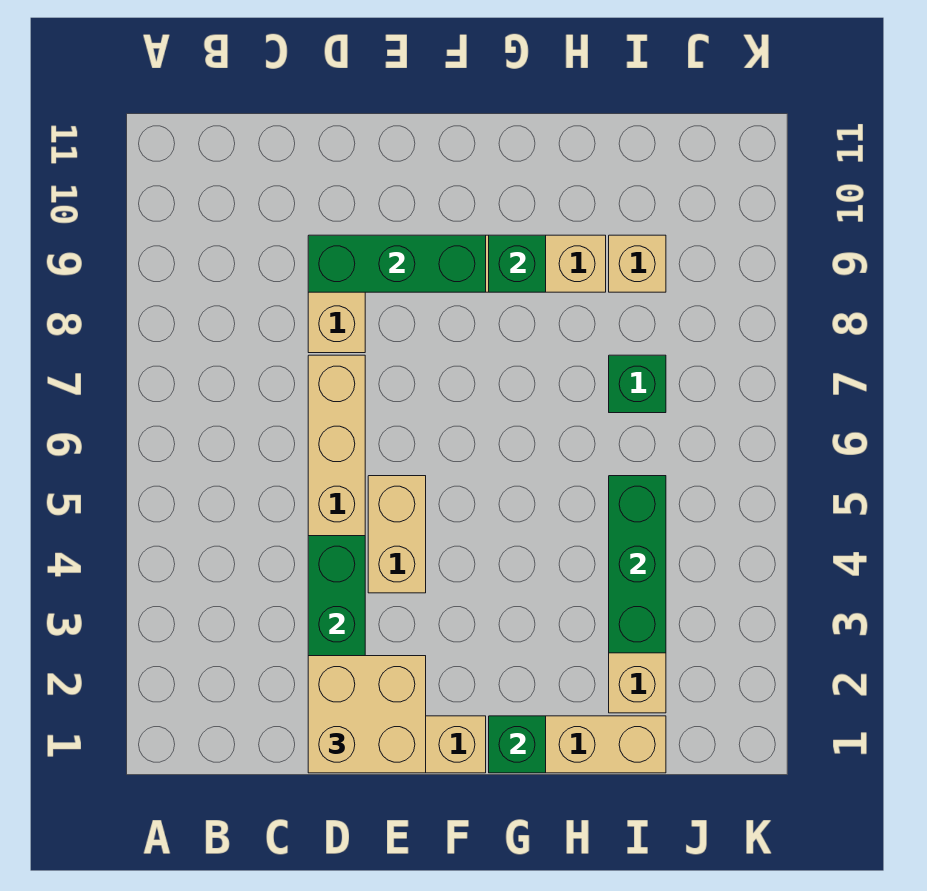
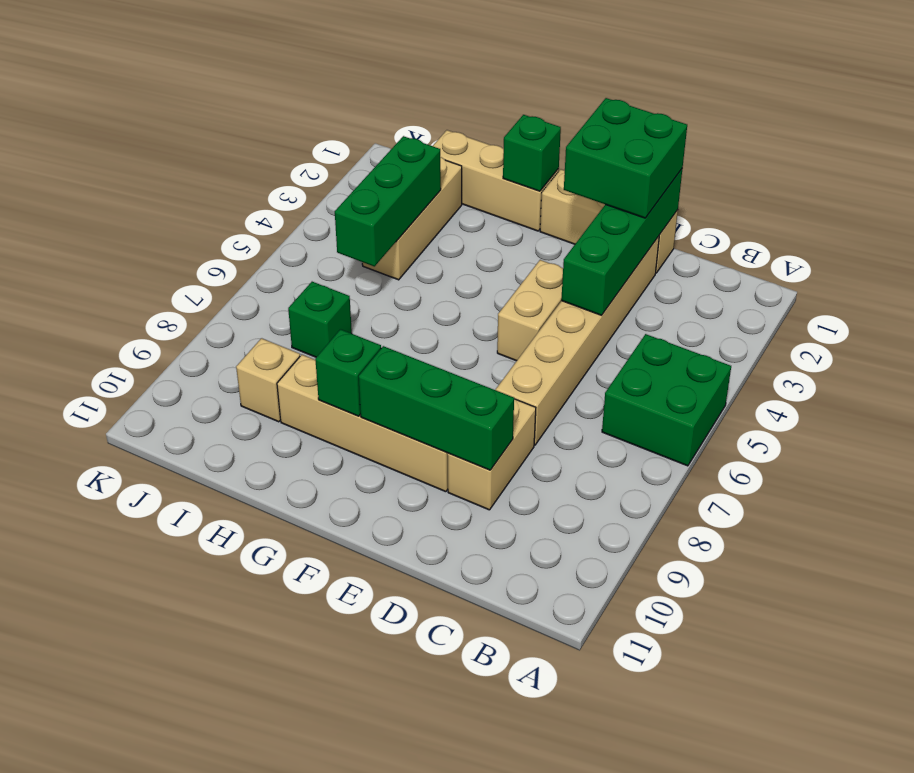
none -> green brick A5:B6 level 1
tan brick D1:E2 level 3 -> green brick D1:E2 level 3

